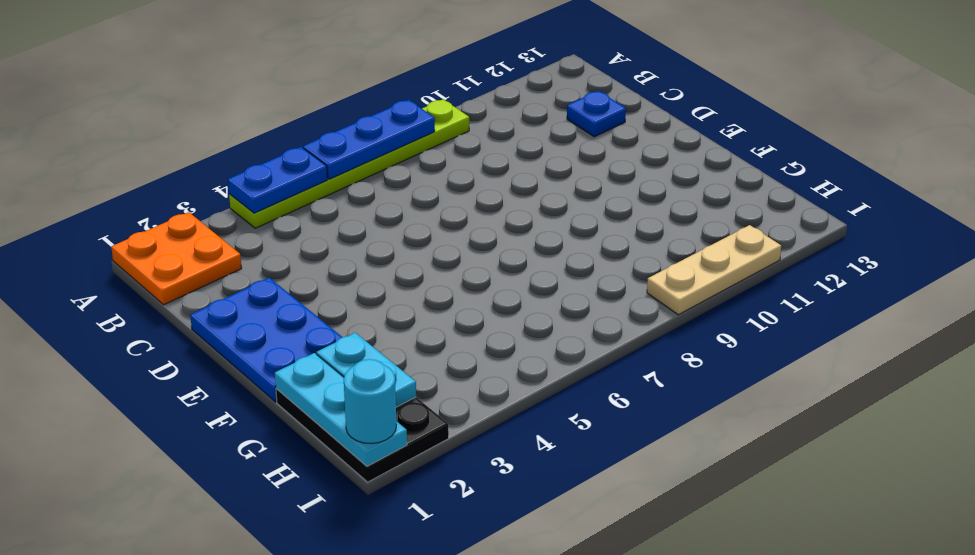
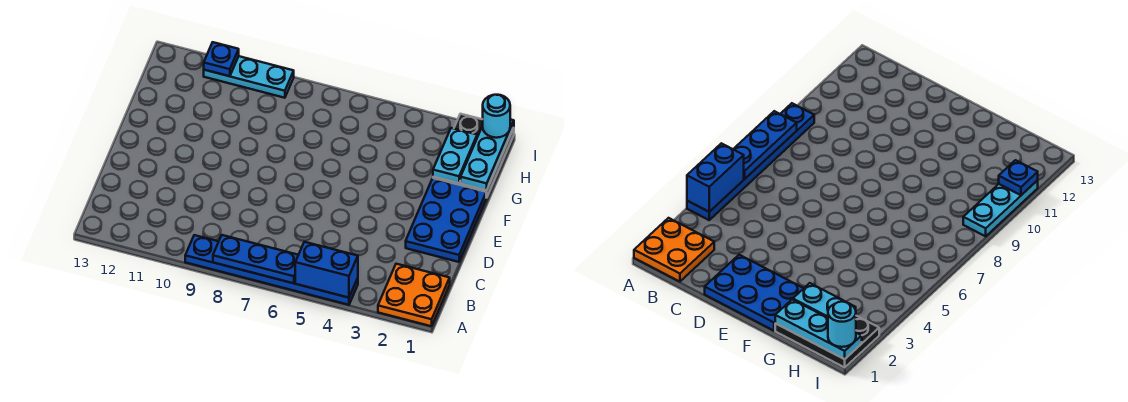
lime plate A4:A9 level 1 -> blue plate A4:A9 level 1
blue plate A4:A5 level 2 -> blue brick A4:A5 level 2
blue plate C12 level 1 -> blue plate I11 level 2
tan plate I9:I11 level 1 -> cyan plate I9:I11 level 1

